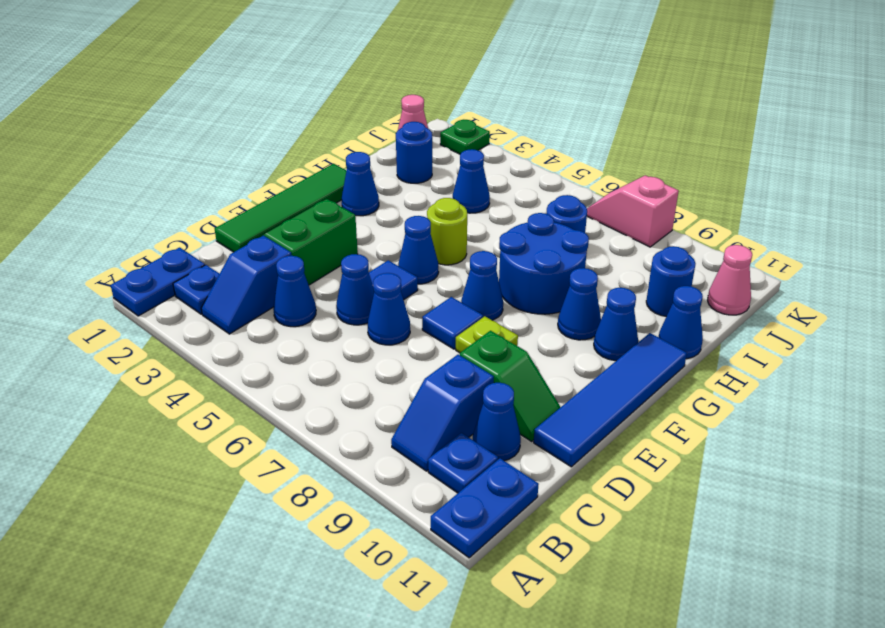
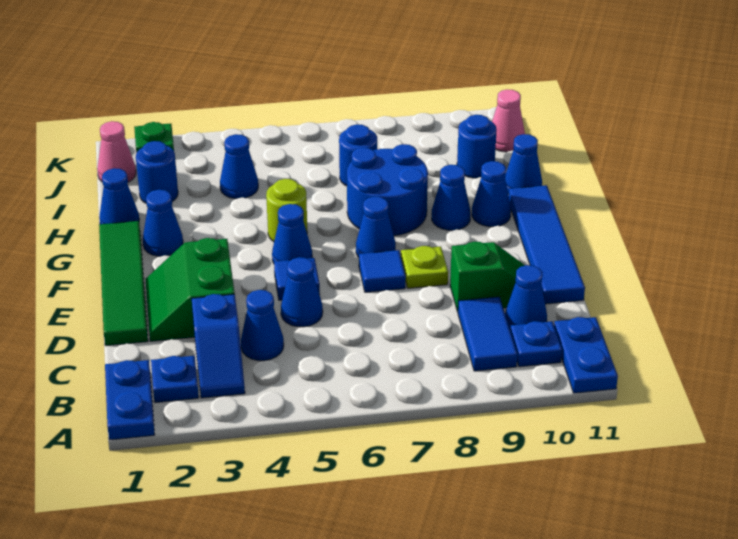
blue slope B9:C9 level 1 top C -> blue tile B9:C9 level 1
blue cone D6 level 1 -> blue cone H1 level 1
pink slope K7:K8 level 1 top 8 -> none

